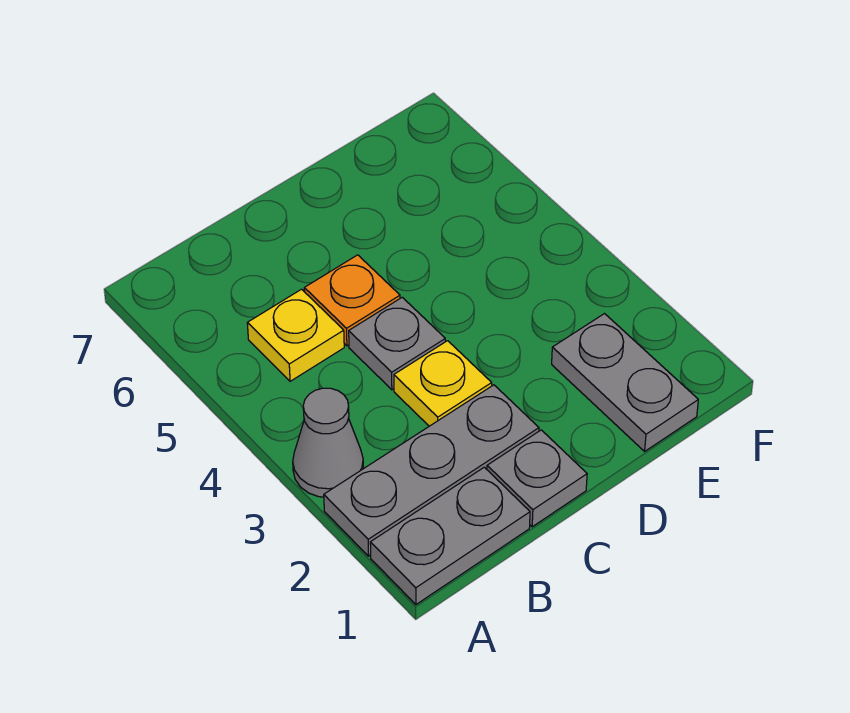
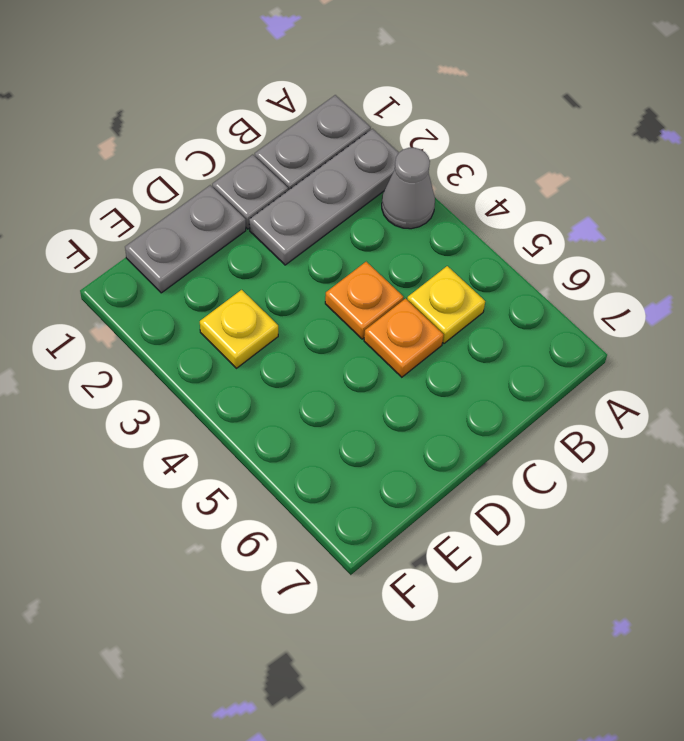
yellow plate C3 level 1 -> yellow plate E3 level 1
grey plate C4 level 1 -> orange plate C4 level 1
grey plate E1:E2 level 1 -> grey plate D1:E1 level 1

